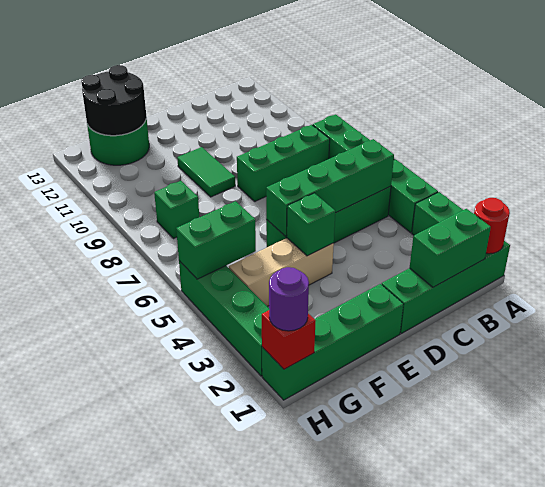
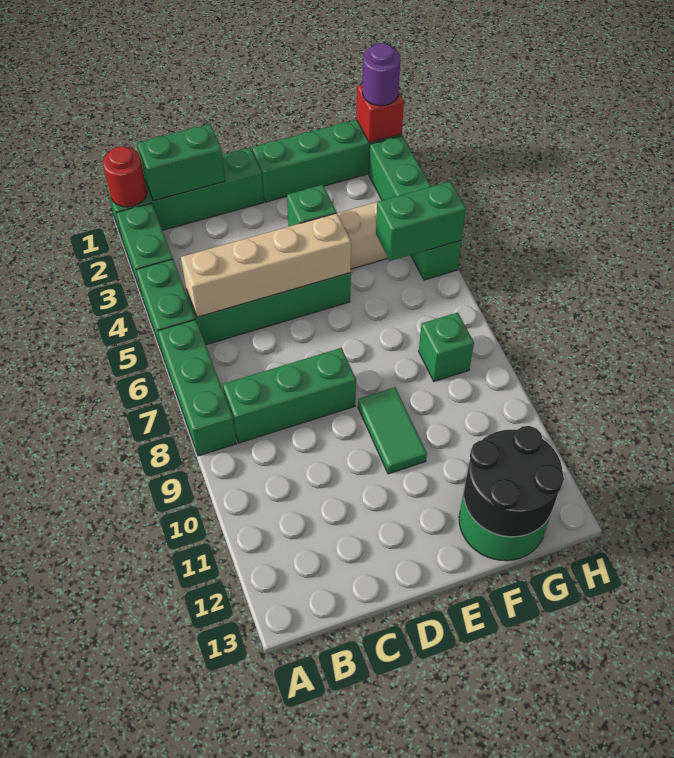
green brick B5:E5 level 2 -> tan brick B5:E5 level 2

